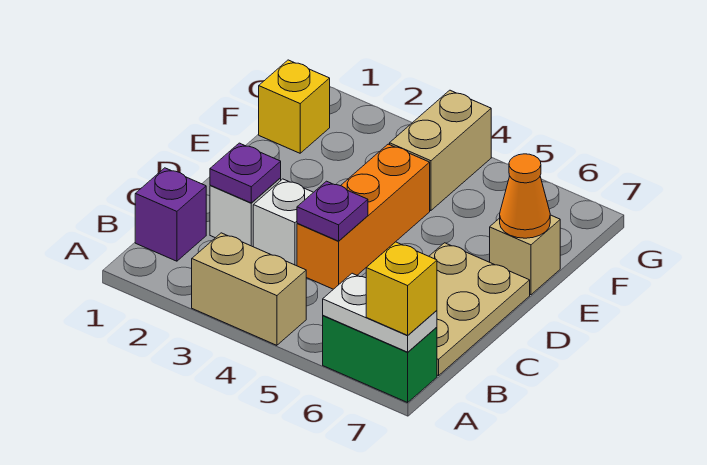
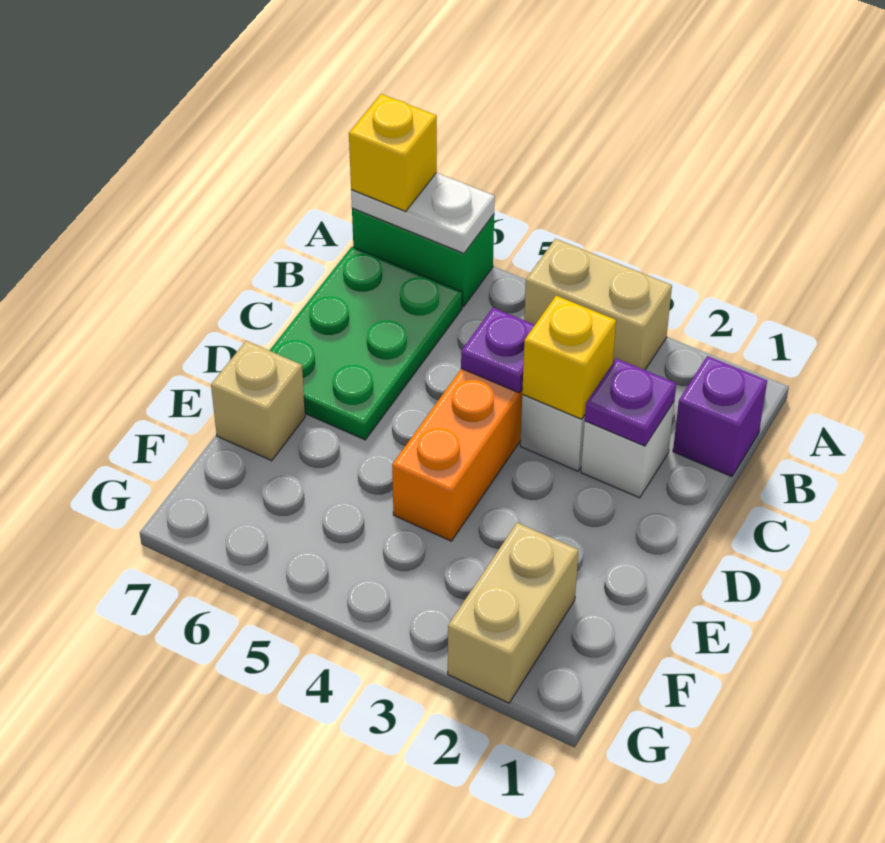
tan plate B6:D7 level 1 -> green plate B6:D7 level 1
orange cone E7 level 2 -> none
yellow brick F1 level 1 -> yellow brick C3 level 2
tan brick F4:G4 level 1 -> tan brick F2:G2 level 1

